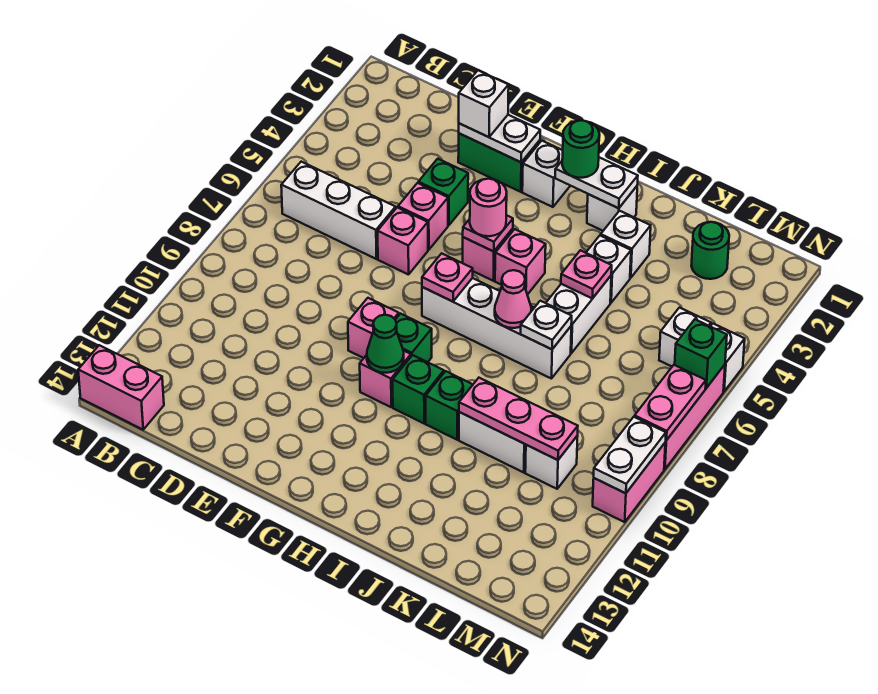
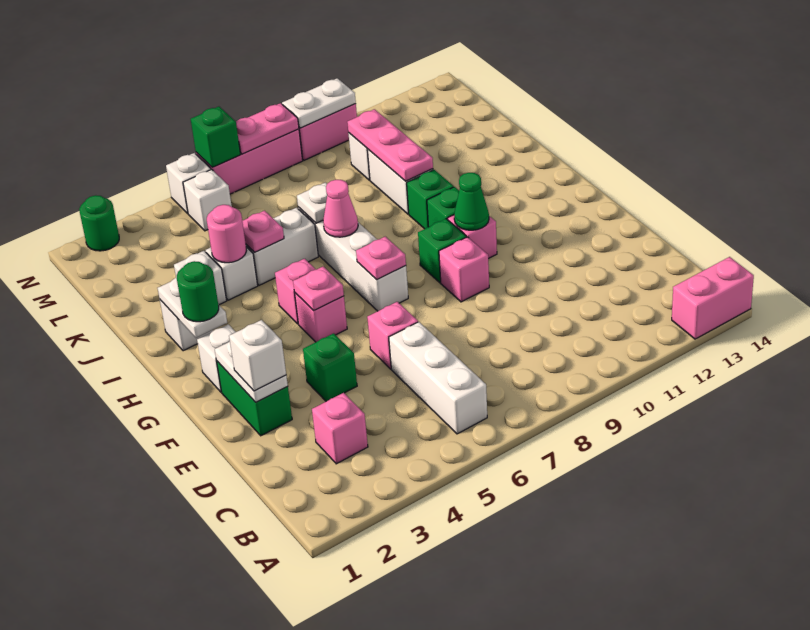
pink brick A14:B14 level 1 -> pink brick A13:A14 level 1
pink brick E5 level 1 -> pink brick C3 level 1
pink round brick G5 level 3 -> pink round brick J4 level 2
green round brick L2 level 1 -> green round brick N2 level 1

